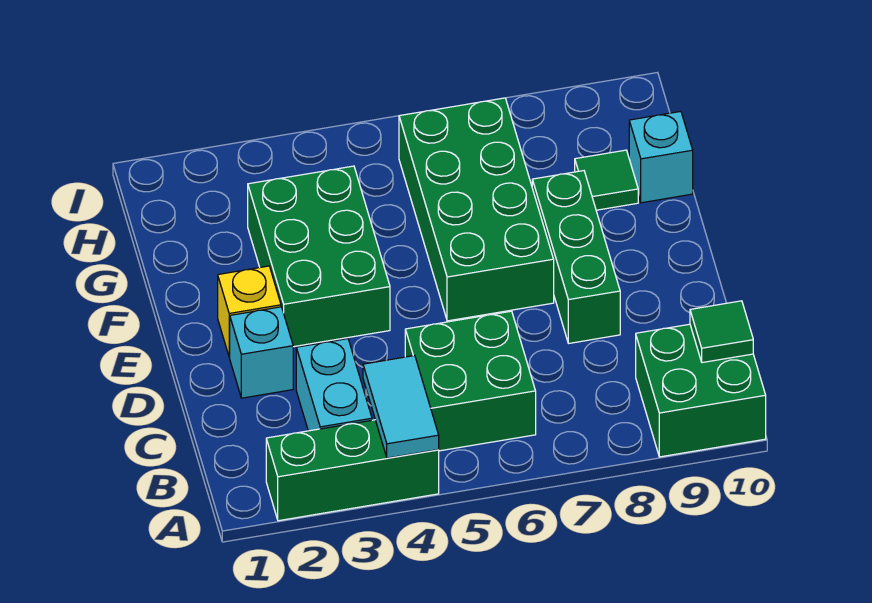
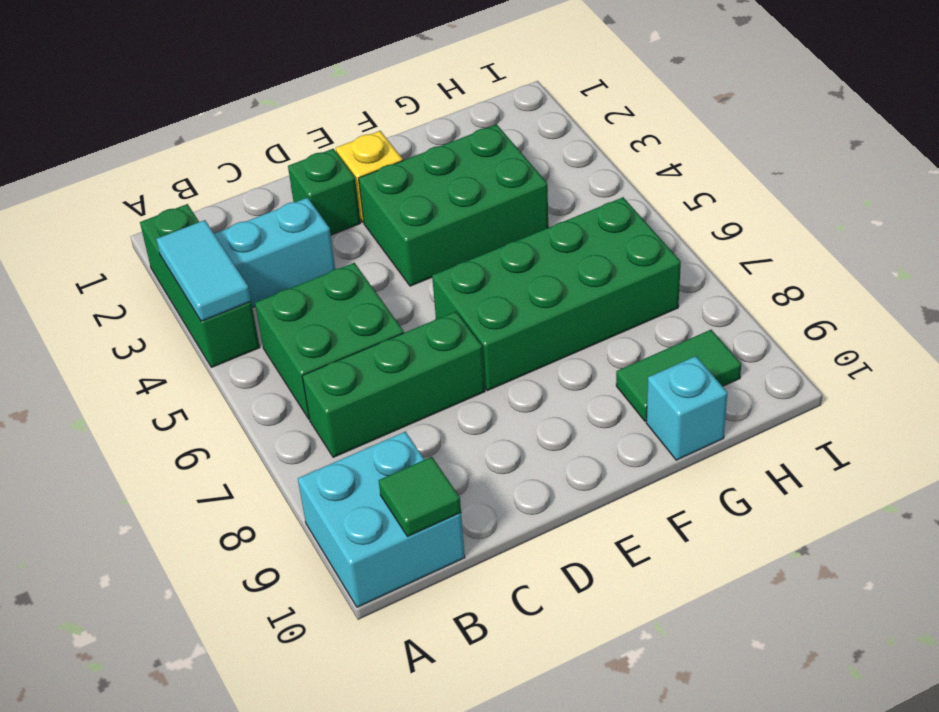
cyan tile A4:B4 level 2 -> cyan tile A3:A4 level 2
green brick A9:B10 level 1 -> cyan brick A9:B10 level 1
cyan brick D2 level 1 -> green brick D2 level 1
green brick D8:F8 level 1 -> green brick B7:D7 level 1
green tile G9 level 1 -> green tile G9:H9 level 1

